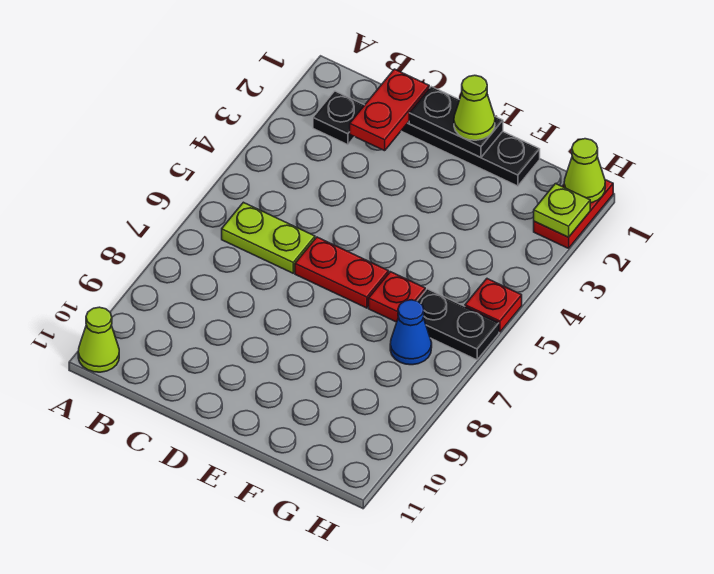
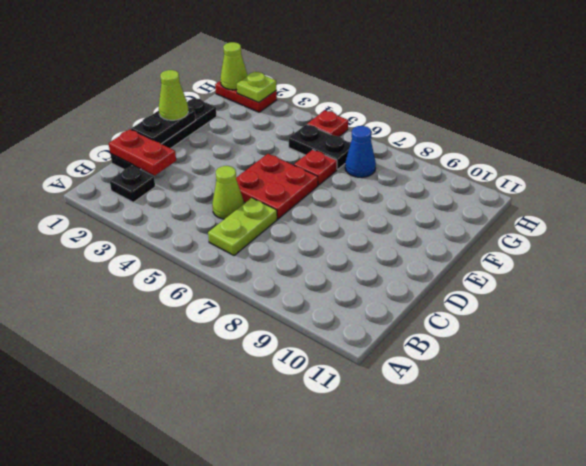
lime cone A11 level 1 -> lime cone C5 level 1
red plate D6:E6 level 1 -> red plate D5:E6 level 1
black plate G6:H6 level 1 -> black plate G5:G6 level 1

